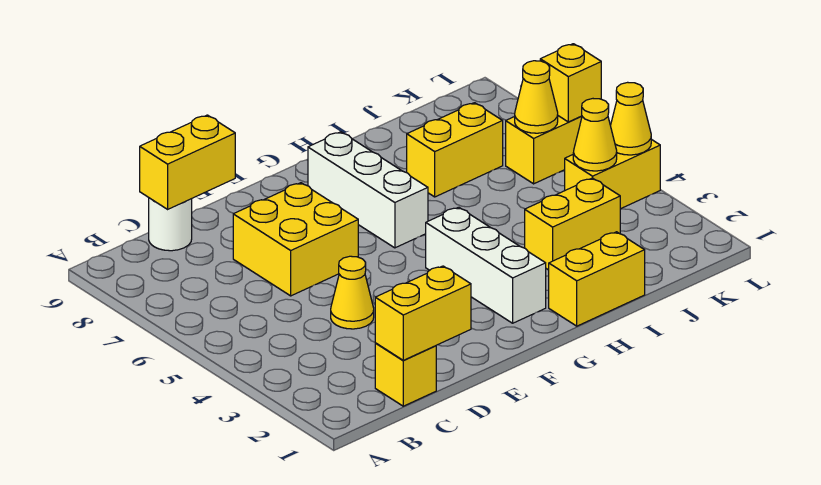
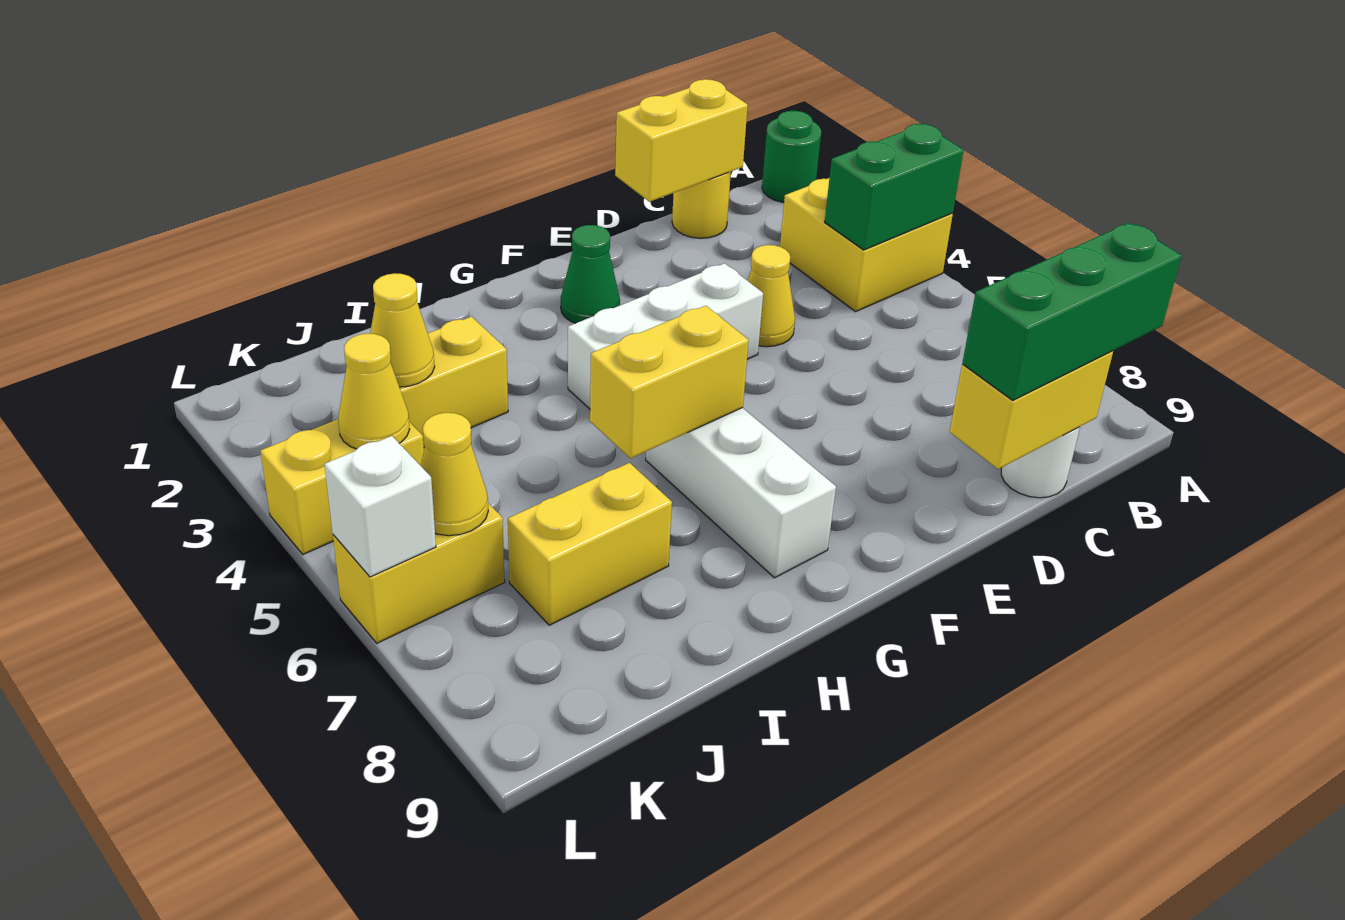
none -> green round brick A1 level 1
none -> green brick A4:B4 level 2
none -> green brick B9:D9 level 3
yellow brick C1 level 1 -> yellow round brick C1 level 1
yellow brick D6:E7 level 1 -> yellow brick A3:B4 level 1
none -> green cone F2 level 1
white brick G2:G4 level 1 -> white brick E4:G4 level 1
yellow brick H1:I1 level 1 -> yellow brick G6:H6 level 2
yellow cone L4 level 2 -> yellow cone J3 level 2
yellow brick L6 level 2 -> white brick L6 level 2

